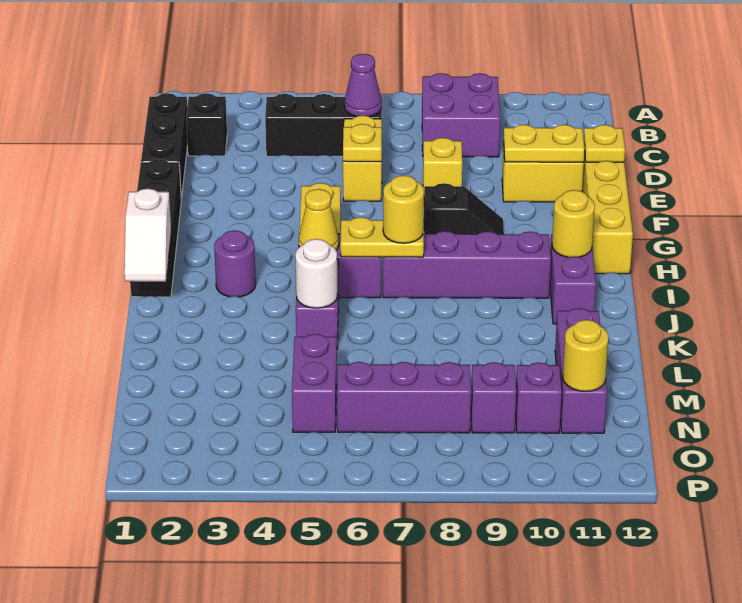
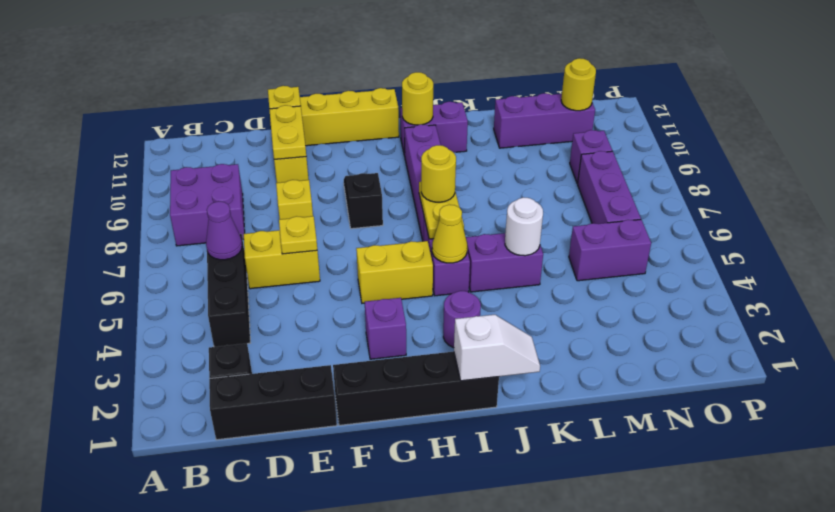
purple brick N10 level 1 -> purple brick G3 level 1

